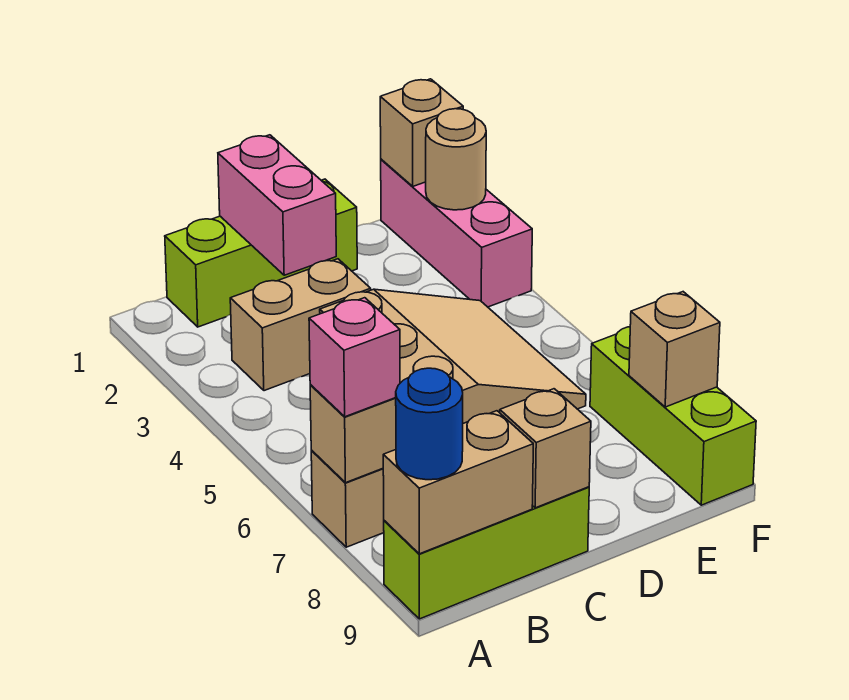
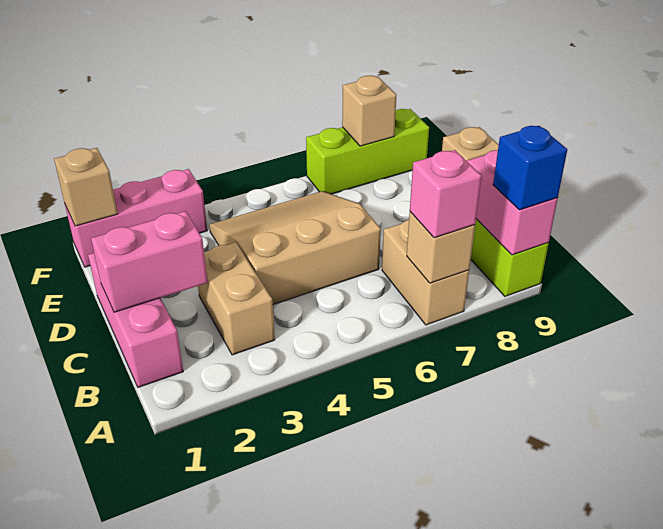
tan brick A9:B9 level 2 -> pink brick A9:B9 level 2
blue round brick A9 level 3 -> blue brick A9 level 3
lime brick B1:D1 level 1 -> pink brick B1:D1 level 1
tan round brick F2 level 2 -> none

